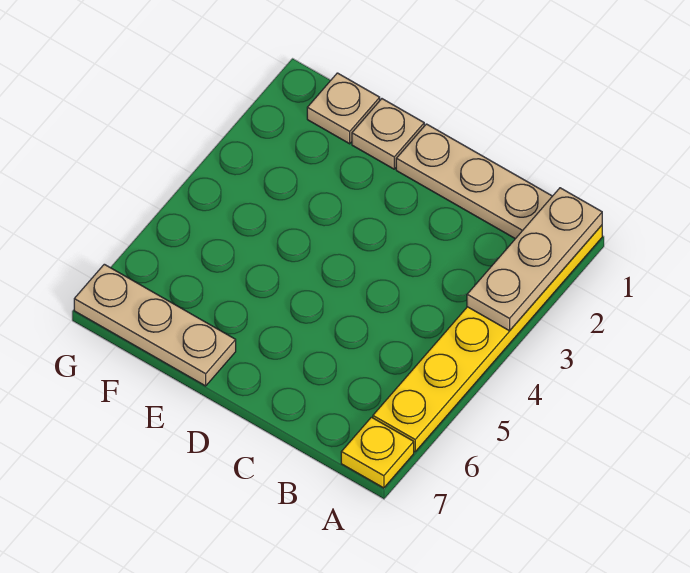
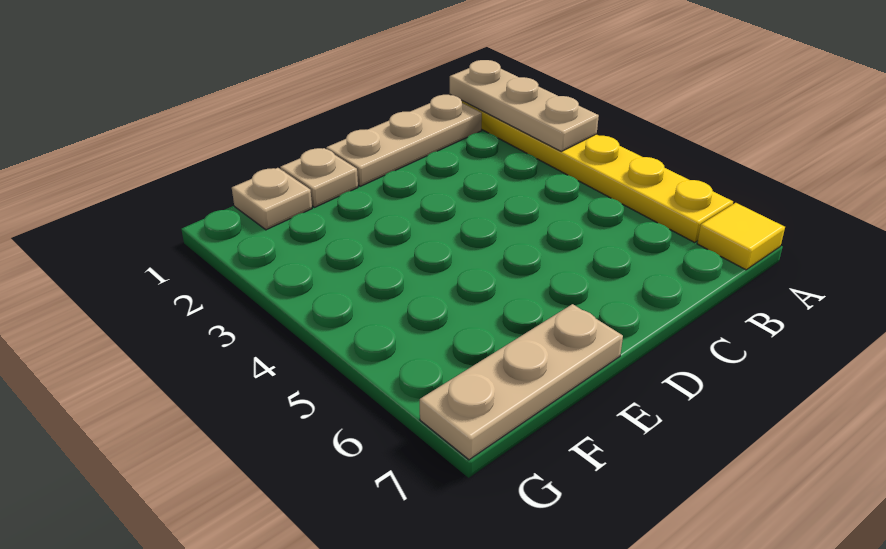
yellow plate A7 level 1 -> yellow tile A7 level 1

